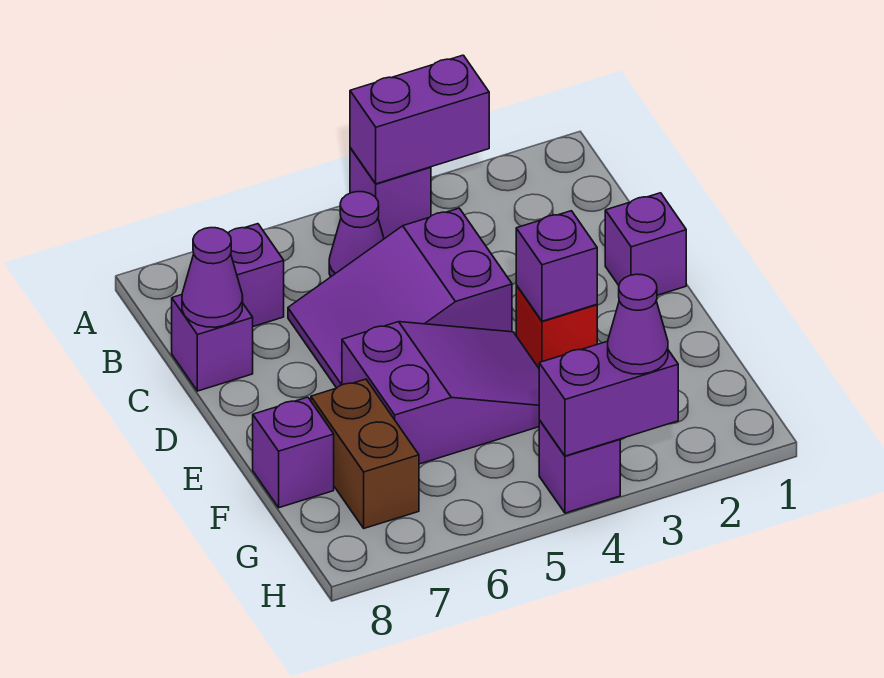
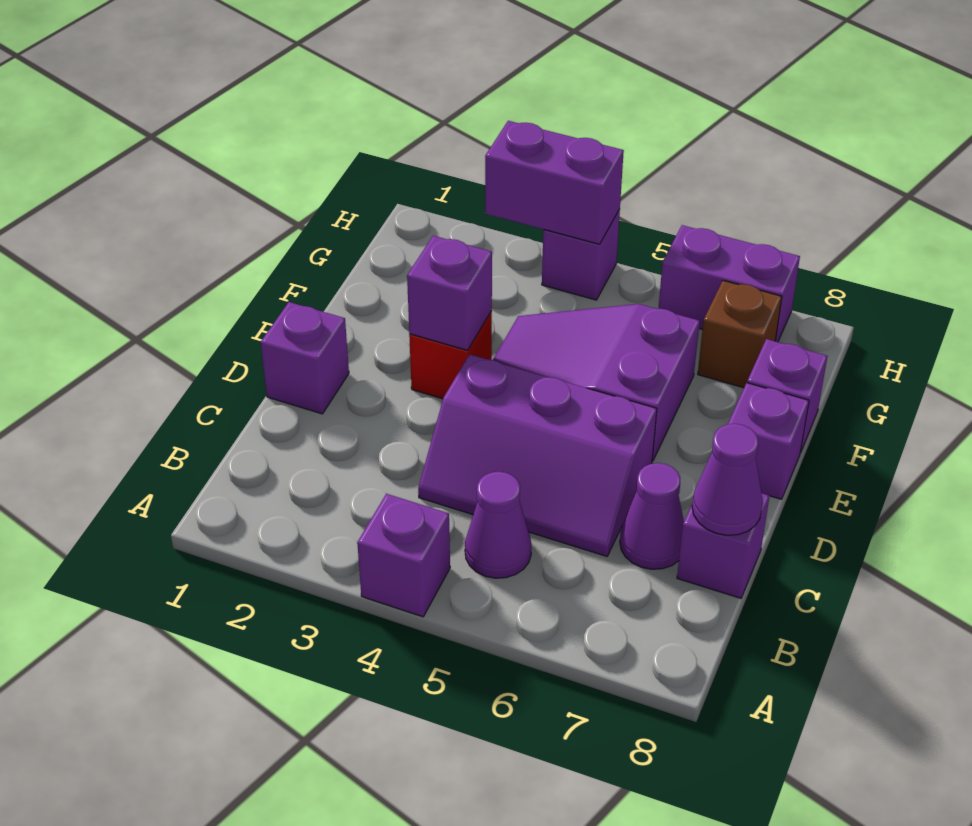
purple brick A3:A4 level 2 -> purple brick H6:H7 level 1
purple brick B7 level 1 -> purple brick E8 level 1
purple slope C4:D6 level 1 top 4 -> purple slope C4:D6 level 1 top D
brown brick F7:G7 level 1 -> brown brick G7 level 1
purple cone H3 level 3 -> purple cone C7 level 1

